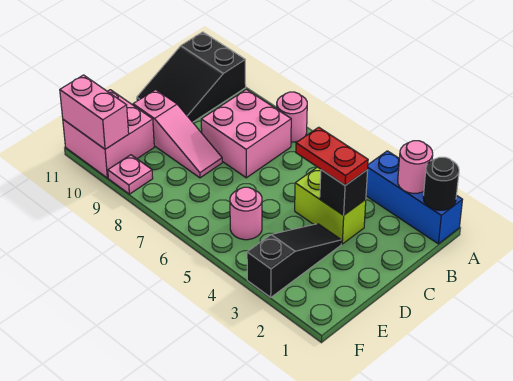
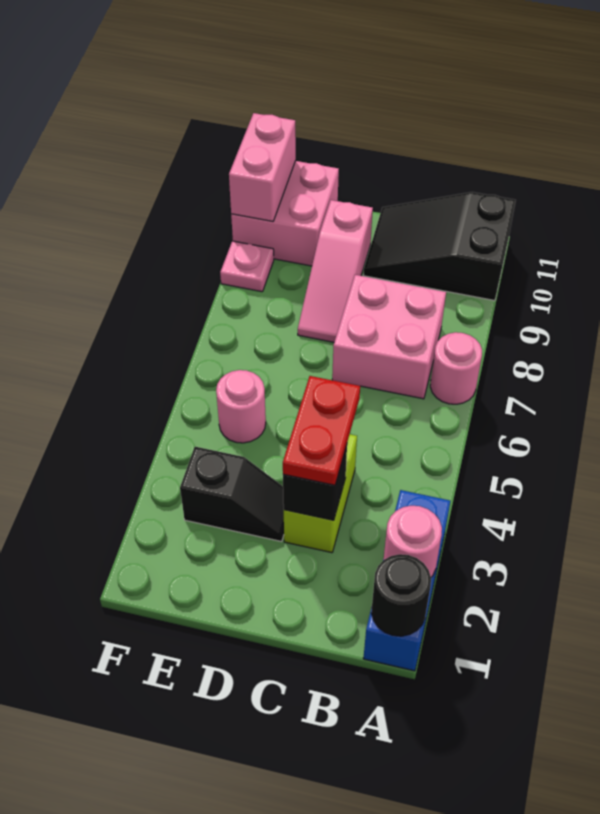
black slope D3:F3 level 1 top F -> black slope D3:E3 level 1 top E

